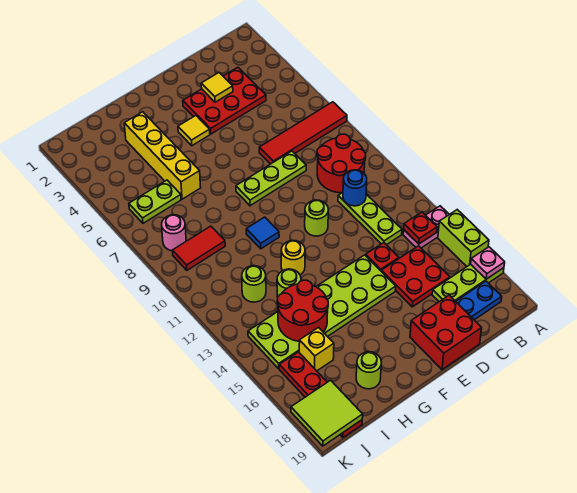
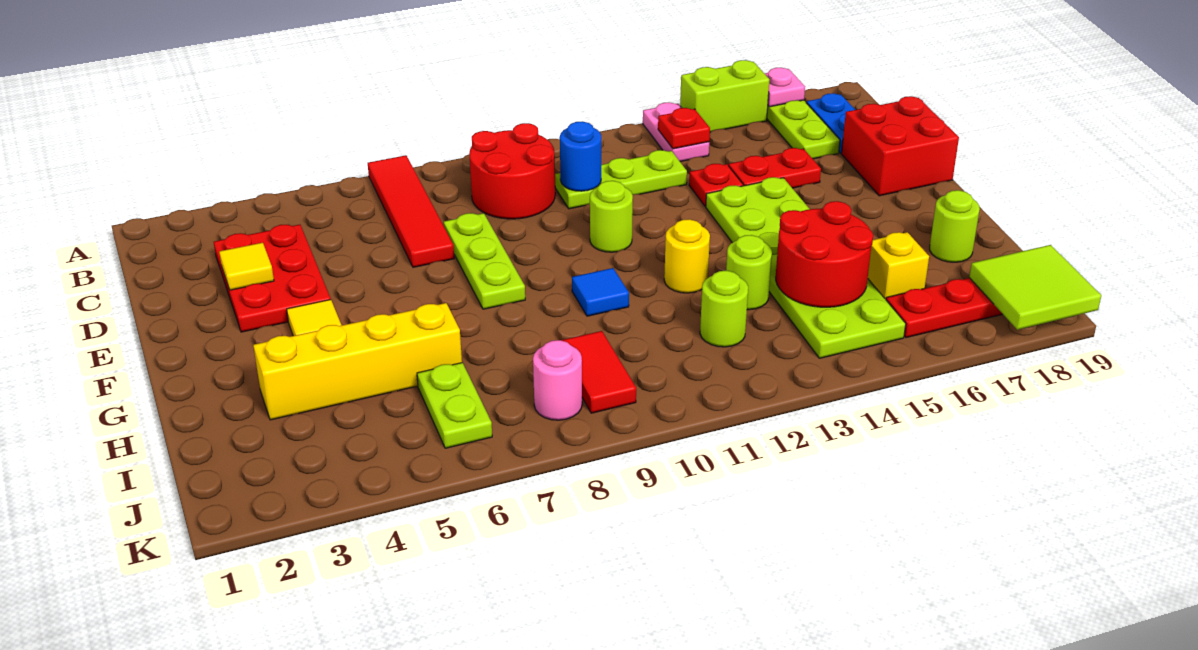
red plate C15:D16 level 1 -> red plate D15:D16 level 1

